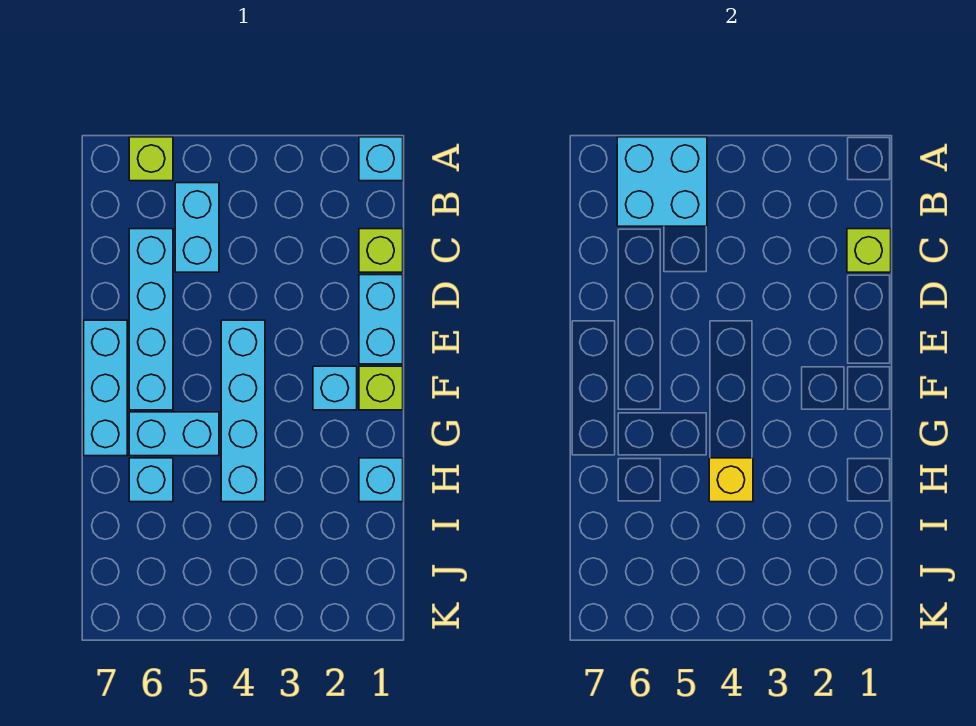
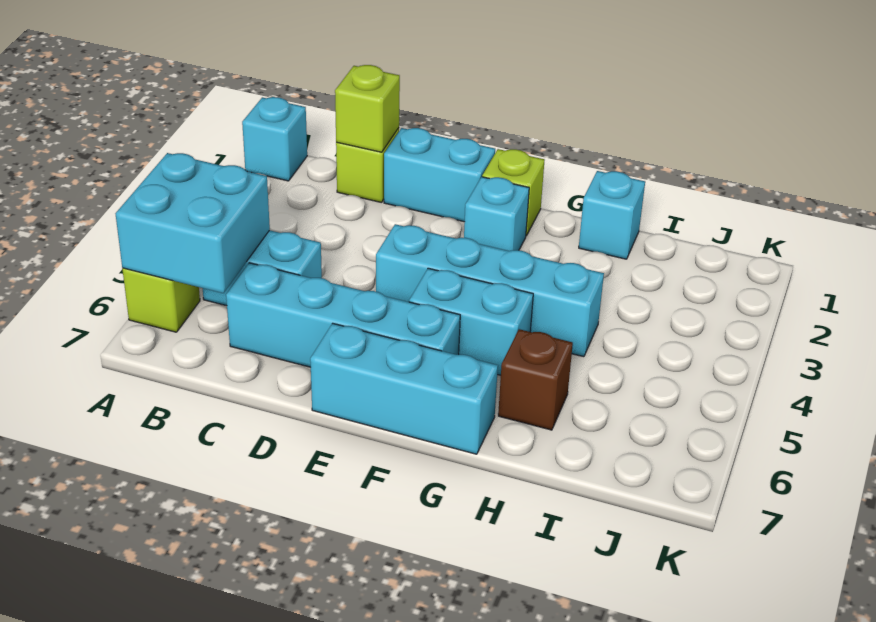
cyan brick G5:G6 level 1 -> cyan brick F5:G5 level 1
yellow brick H4 level 2 -> none
cyan brick H6 level 1 -> brown brick H6 level 1

